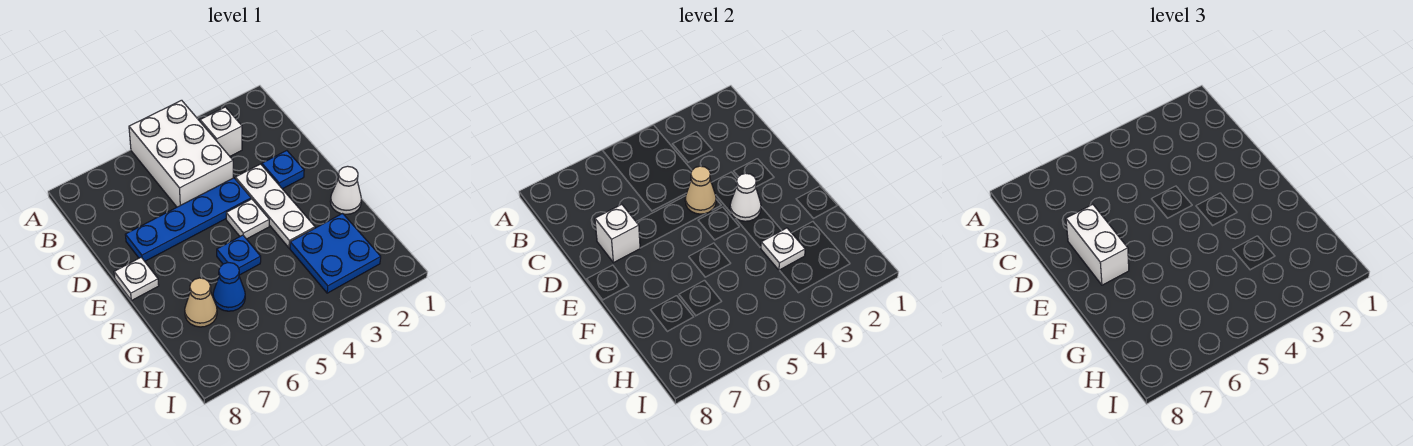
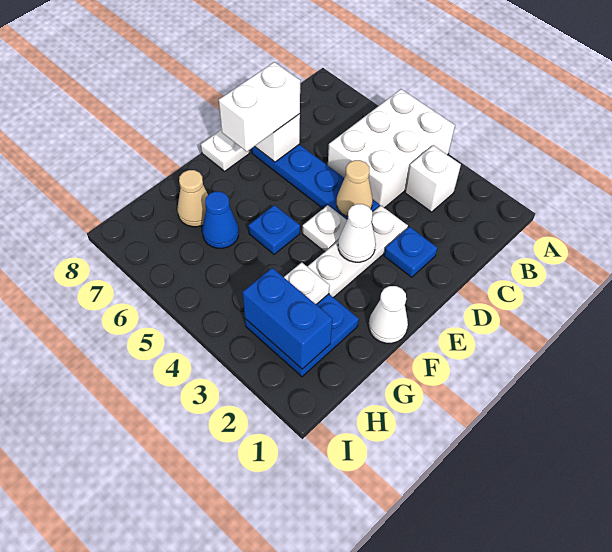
none -> blue brick H2:H3 level 2

